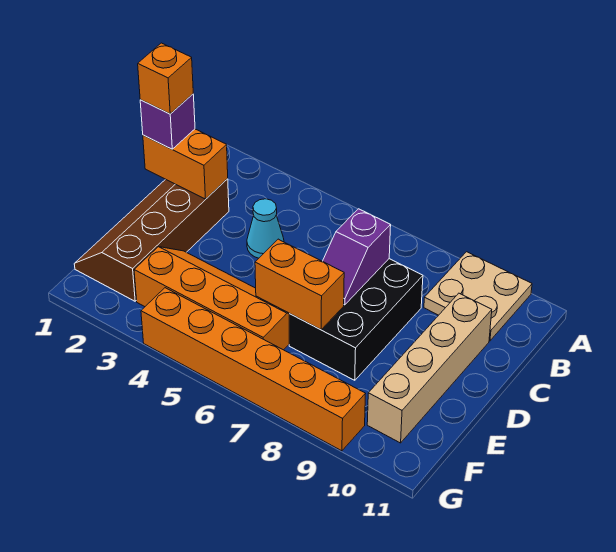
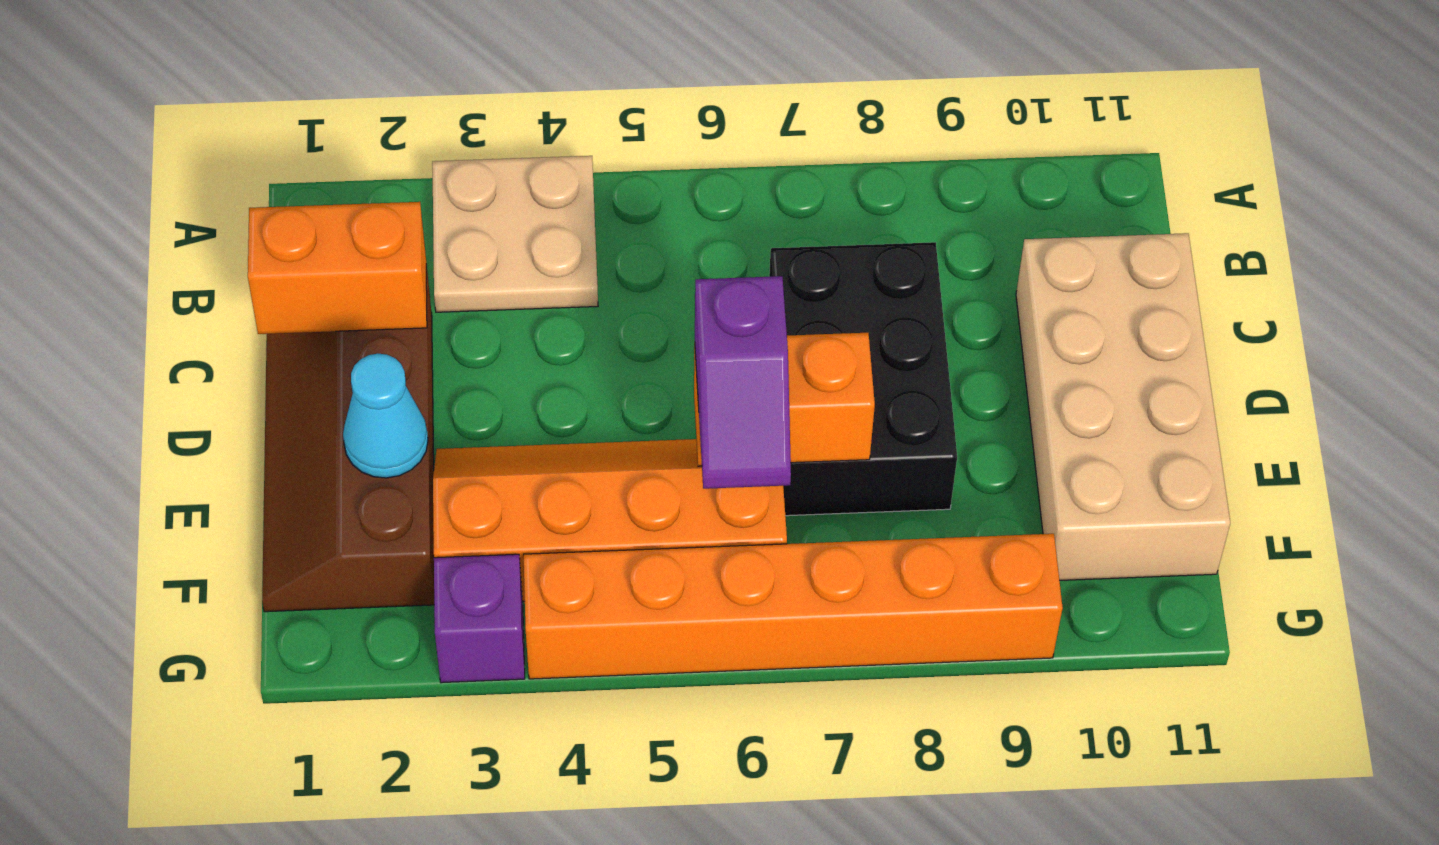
tan plate A9:B10 level 1 -> tan plate A3:B4 level 1
purple brick C1 level 3 -> purple brick G3 level 1
orange brick C1 level 4 -> none
cyan cone C4 level 1 -> cyan cone E2 level 2
purple slope C7:D7 level 2 top C -> purple slope E6:F6 level 3 top E
tan brick C10:F10 level 1 -> tan brick C10:F11 level 1

